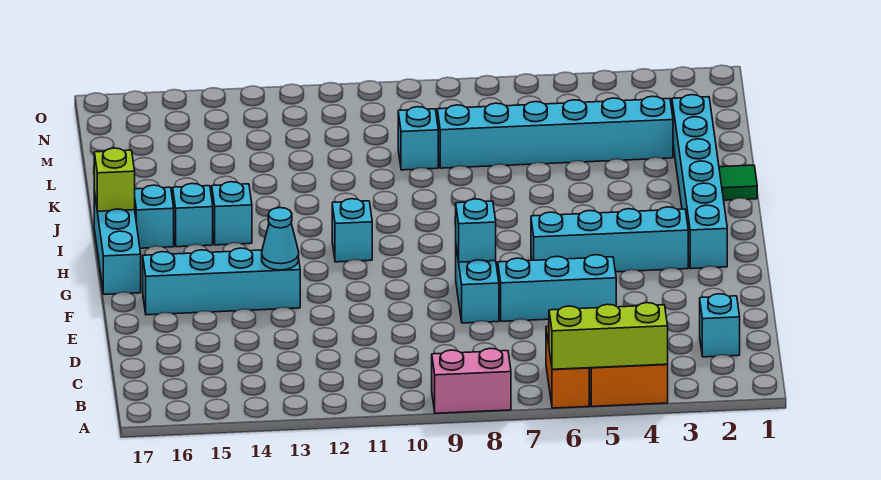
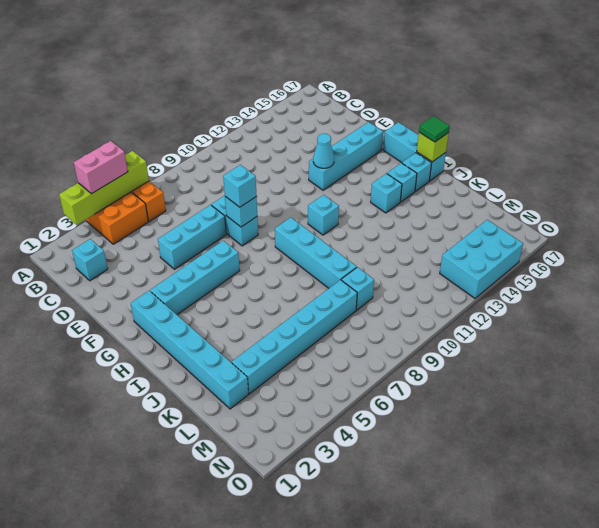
lime brick A4:A6 level 2 -> lime brick A3:A6 level 2
pink brick A8:A9 level 1 -> pink brick A4:A5 level 3
none -> cyan brick F8 level 3
none -> cyan brick H9:K9 level 1
green tile J1 level 1 -> green tile I17 level 3
none -> cyan brick N13:O15 level 1

